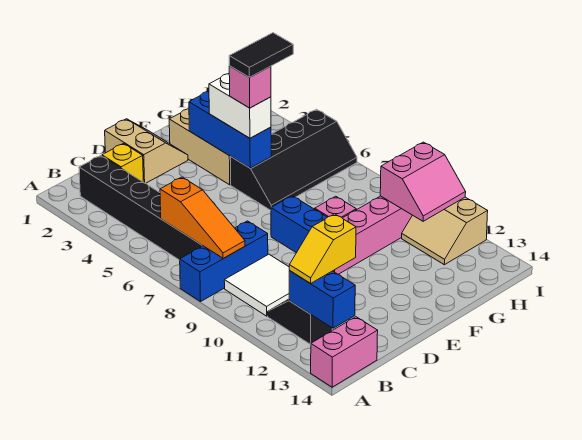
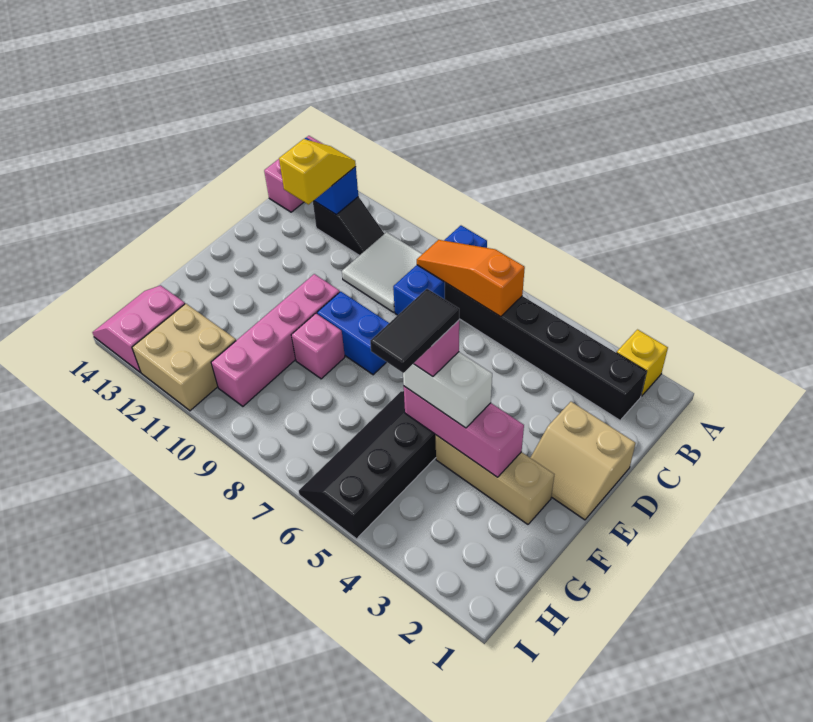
yellow brick C2 level 1 -> yellow brick A2 level 1
blue brick F3:F5 level 2 -> pink brick F3:F5 level 2
pink slope H10:I11 level 2 top 10 -> pink slope H13:I14 level 1 top 13
tan slope H11:I12 level 1 top I -> tan brick H11:I12 level 1

